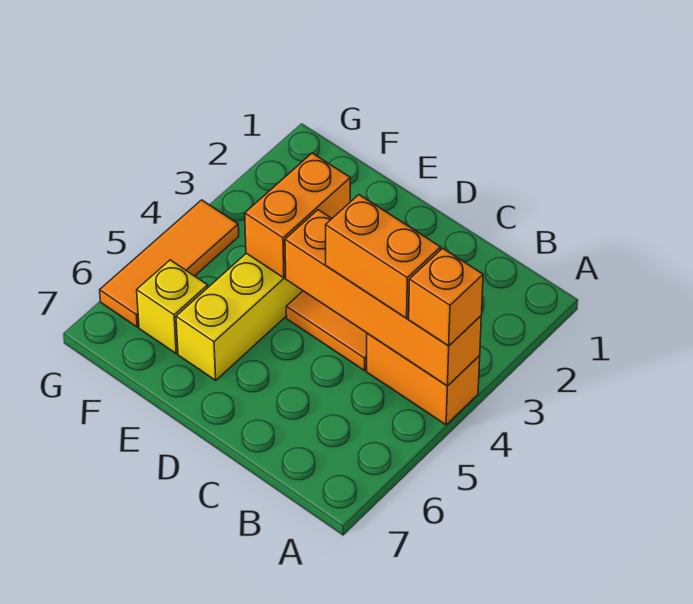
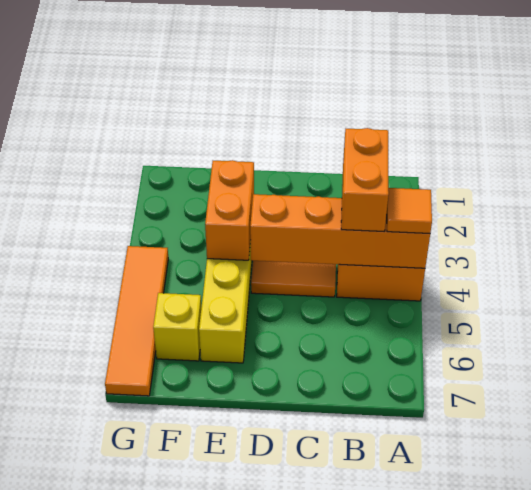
orange brick A4 level 3 -> orange tile A4 level 3
orange brick B4:C4 level 3 -> orange brick B3:B4 level 3
orange tile G4:G6 level 1 -> orange tile G4:G7 level 1

